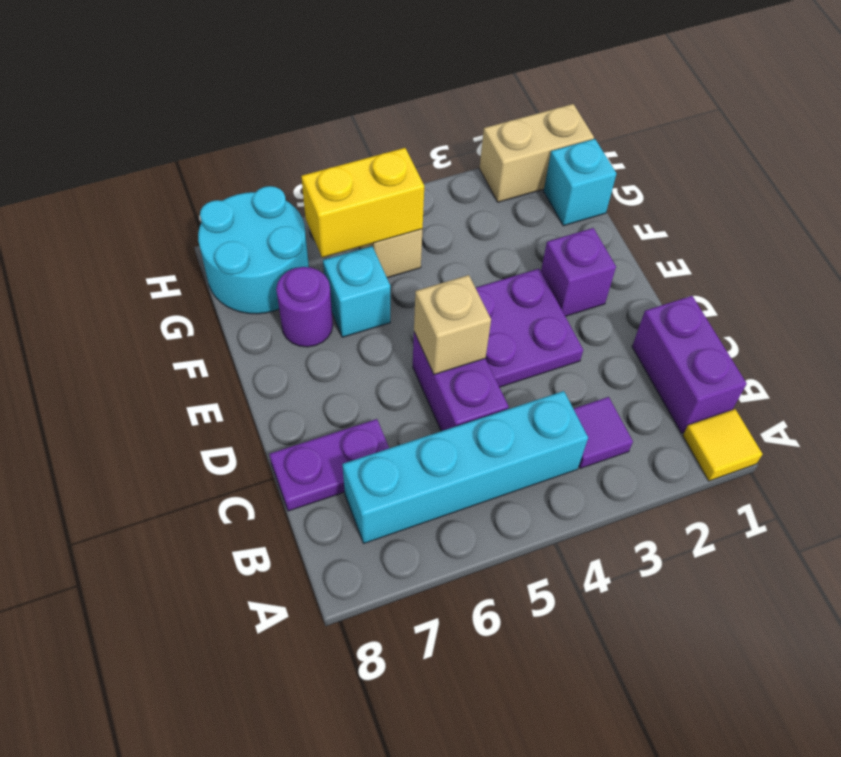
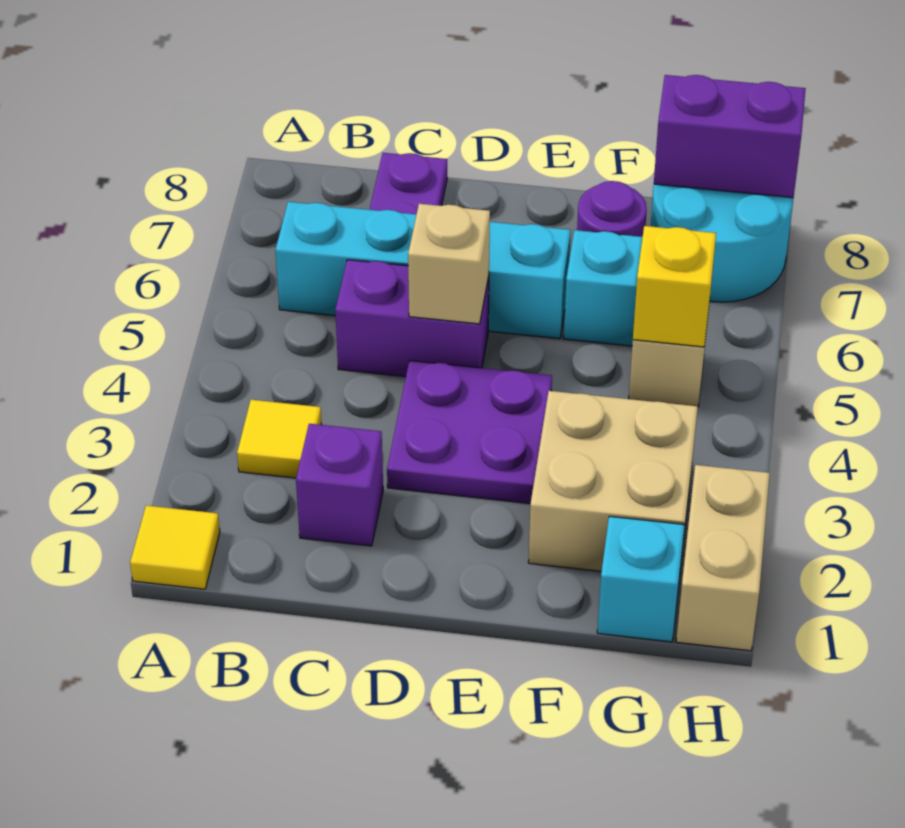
purple brick B1:C1 level 1 -> purple brick G8:H8 level 2
purple tile B3 level 1 -> yellow tile B3 level 1
cyan brick B4:B7 level 1 -> cyan brick B6:E6 level 1
purple brick E2 level 1 -> purple brick C2 level 1
none -> tan brick F2:G3 level 1
yellow brick G5:G6 level 2 -> yellow brick G5 level 2

